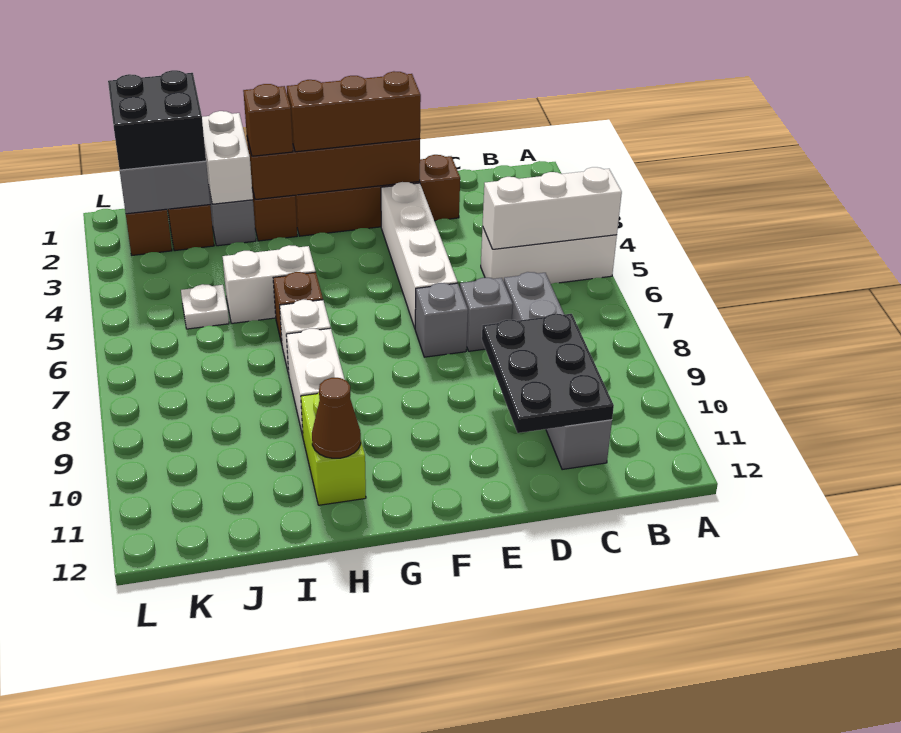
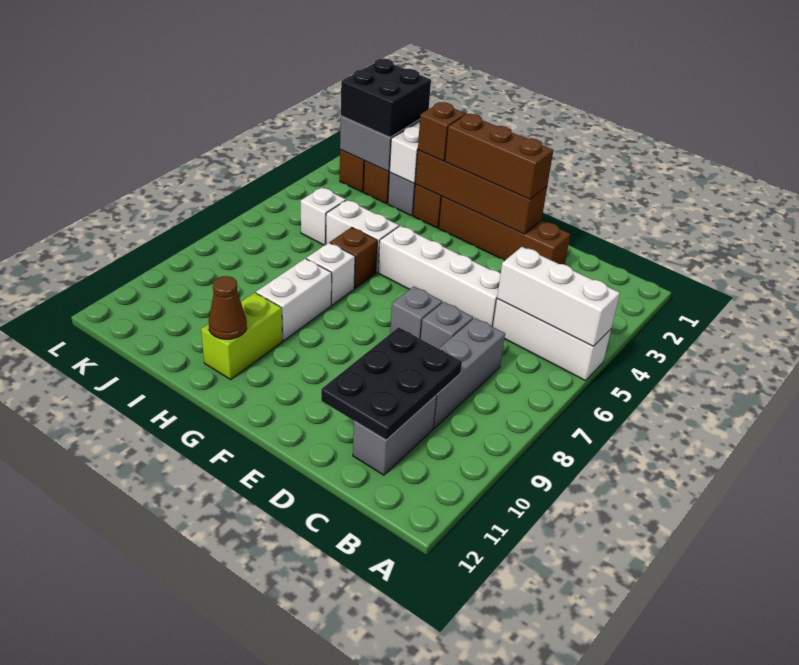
white brick E3:E6 level 1 -> white brick D5:G5 level 1
white plate J5 level 1 -> white brick J5 level 1

